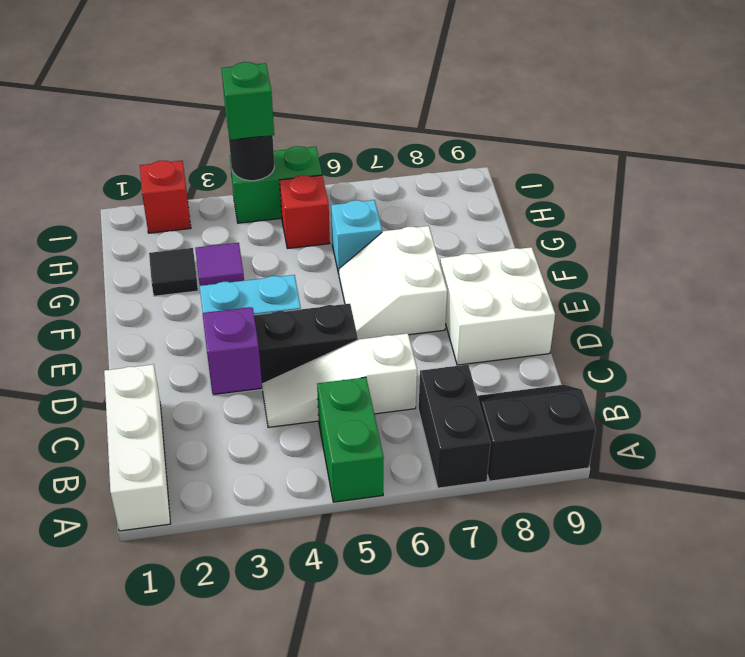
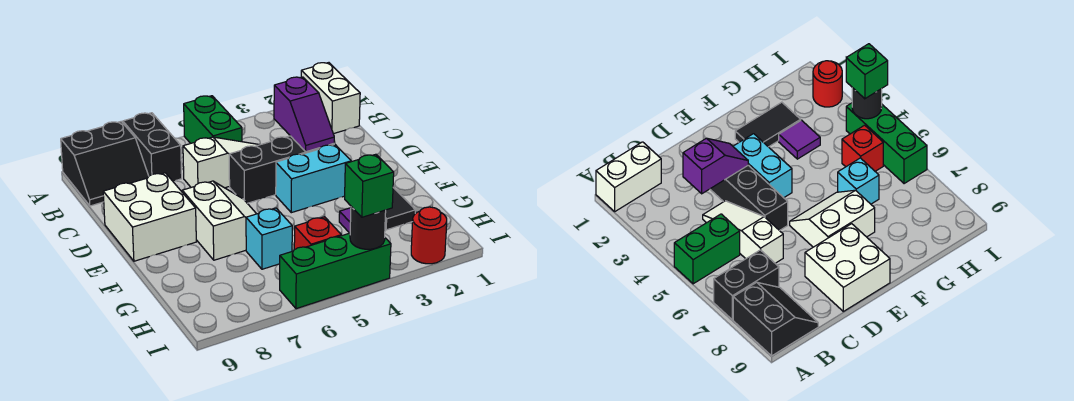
white brick A1:C1 level 1 -> white brick A1:B1 level 1
black tile G2 level 1 -> black tile F2:G2 level 1
red brick I2 level 1 -> red round brick I2 level 1
green brick I4:I5 level 1 -> green brick I4:I6 level 1

